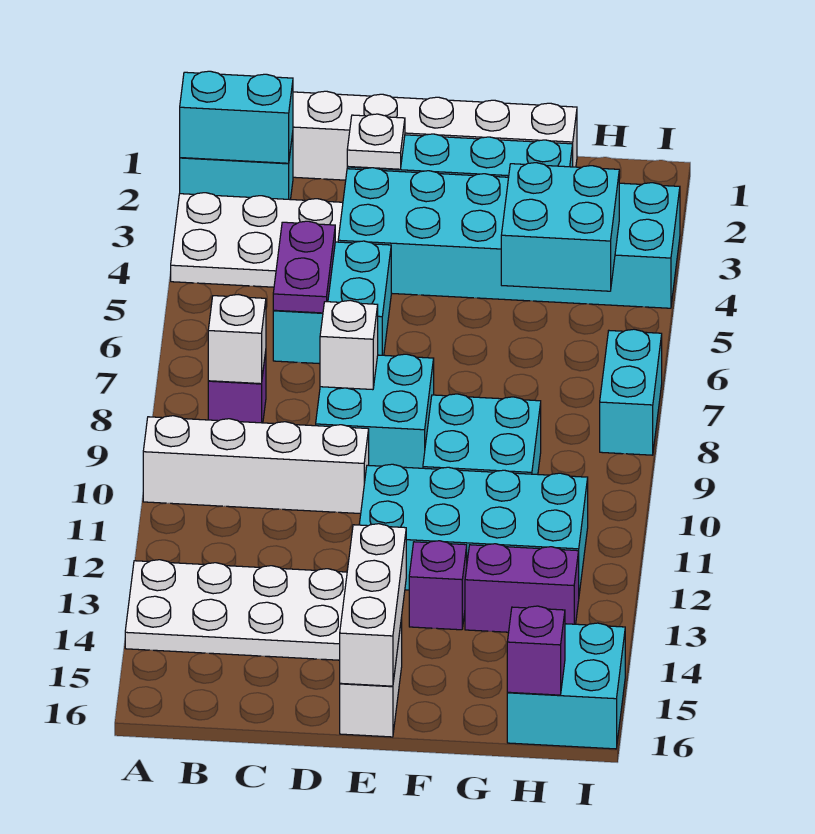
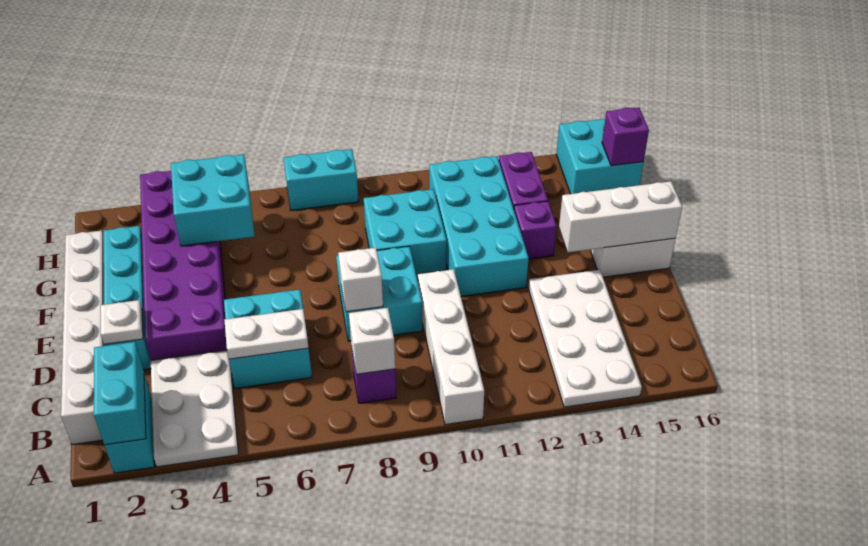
purple plate C5:C6 level 2 -> white plate C5:C6 level 2
cyan brick D3:I4 level 1 -> purple brick D3:I4 level 1

